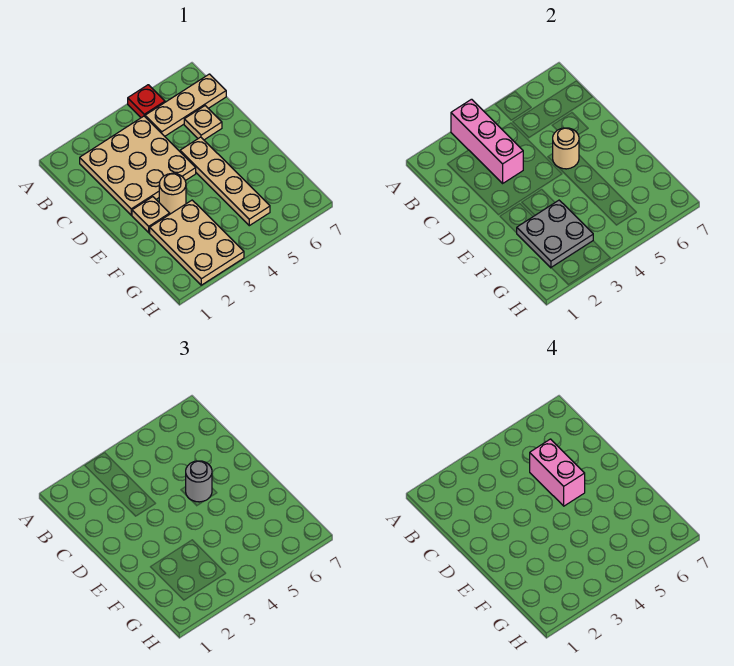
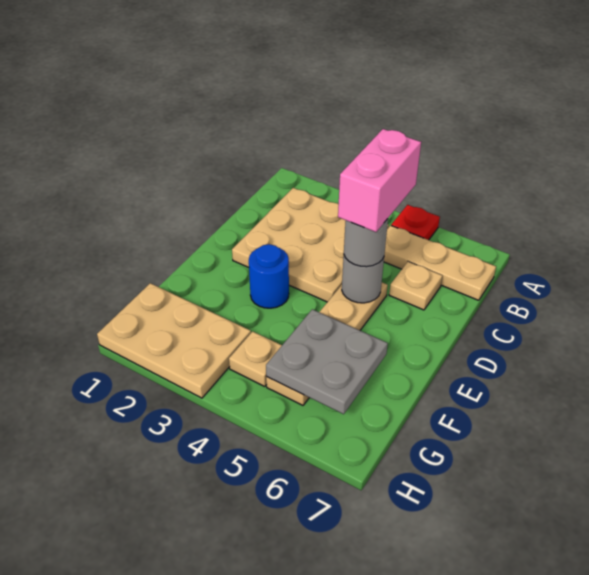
pink brick A3:C3 level 2 -> none
tan round brick D5 level 2 -> grey round brick D5 level 2
tan plate E2 level 1 -> tan plate G4 level 1
tan round brick E3 level 1 -> blue round brick E3 level 1
tan plate F2:H3 level 1 -> tan plate G1:H3 level 1
grey plate F2:G3 level 2 -> grey plate F5:G6 level 2

